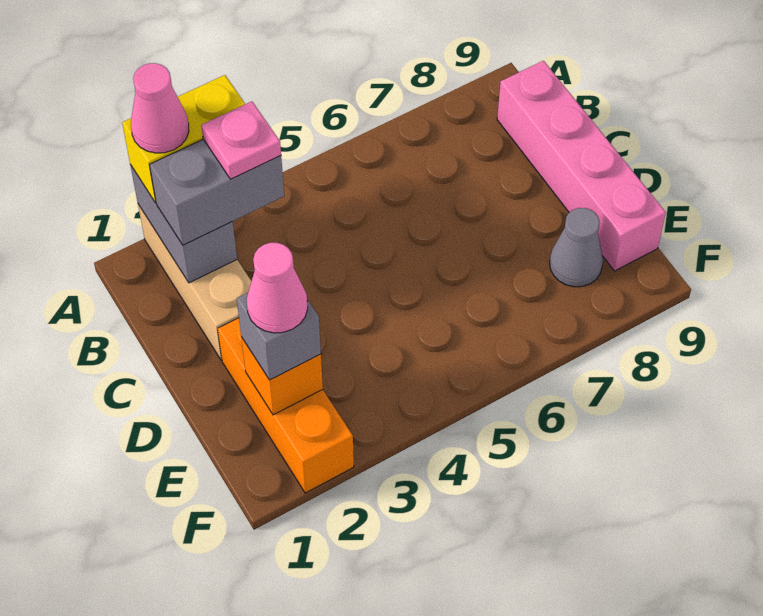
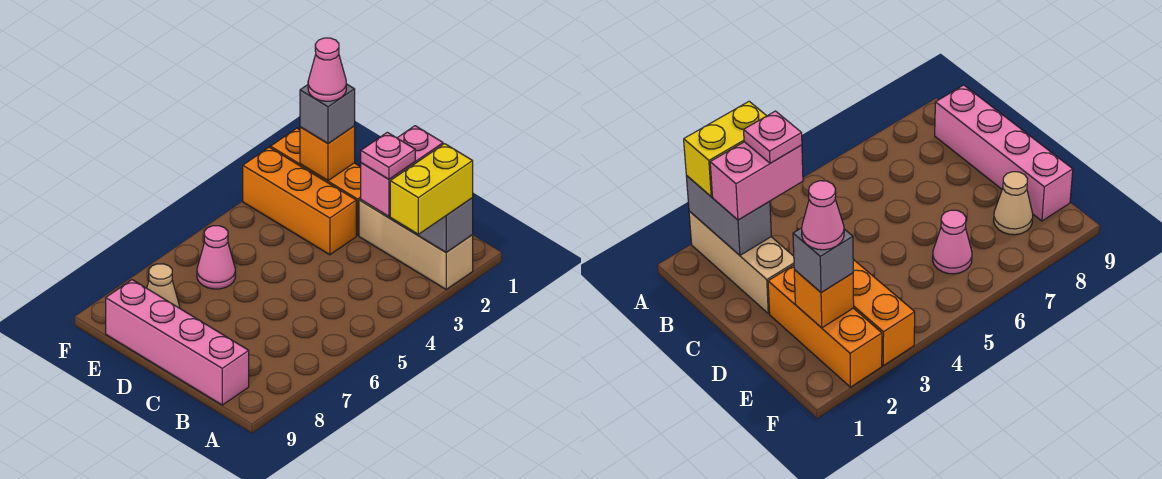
pink cone A2 level 4 -> pink cone E6 level 1
grey brick B2:B3 level 3 -> pink brick B2:B3 level 3
none -> orange brick D3:F3 level 1
grey cone E8 level 1 -> tan cone E8 level 1

